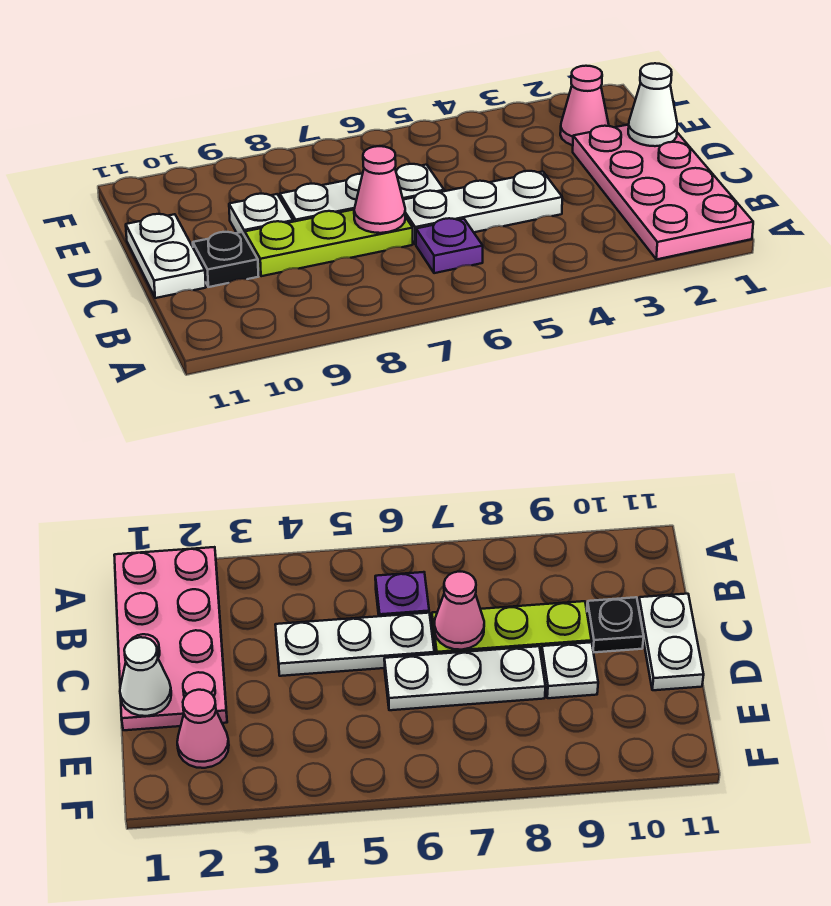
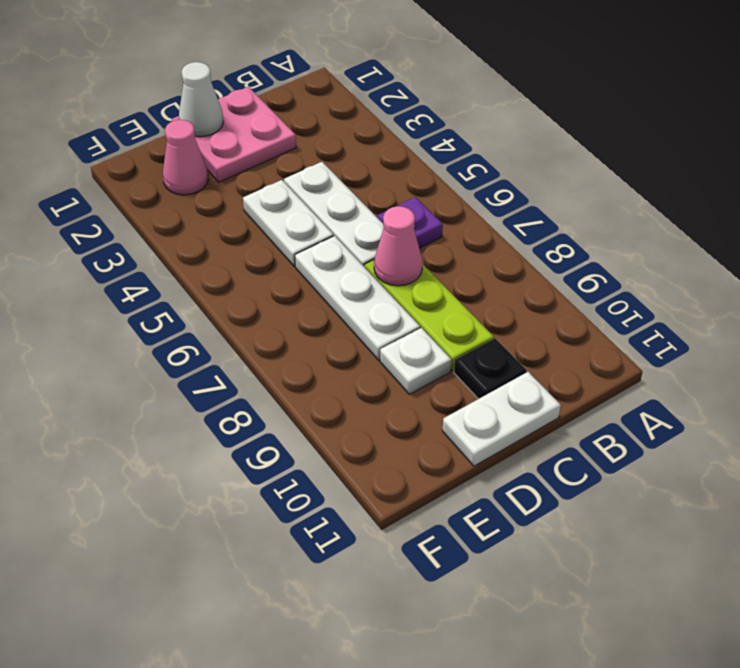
pink plate A1:D2 level 1 -> pink plate C1:D2 level 1
none -> white plate D4:D5 level 1

